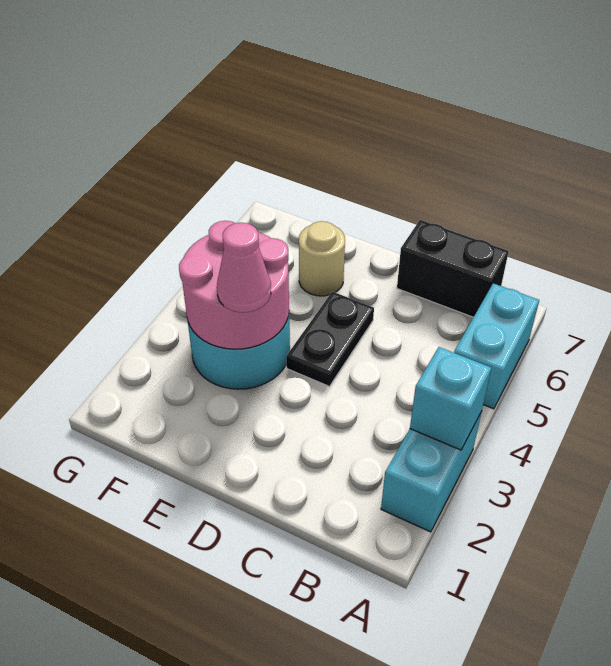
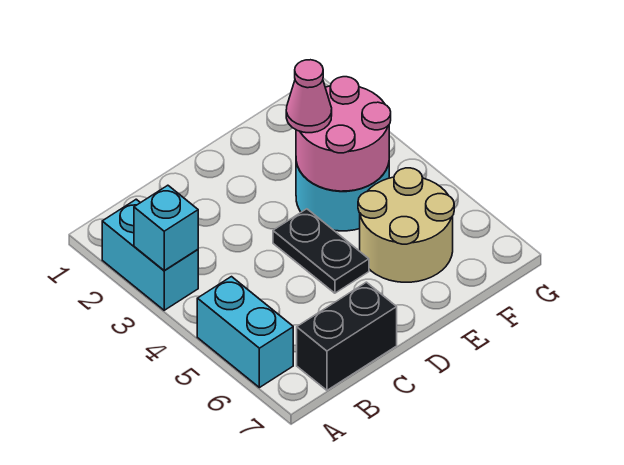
tan round brick E6 level 1 -> tan round brick E5:F6 level 1

